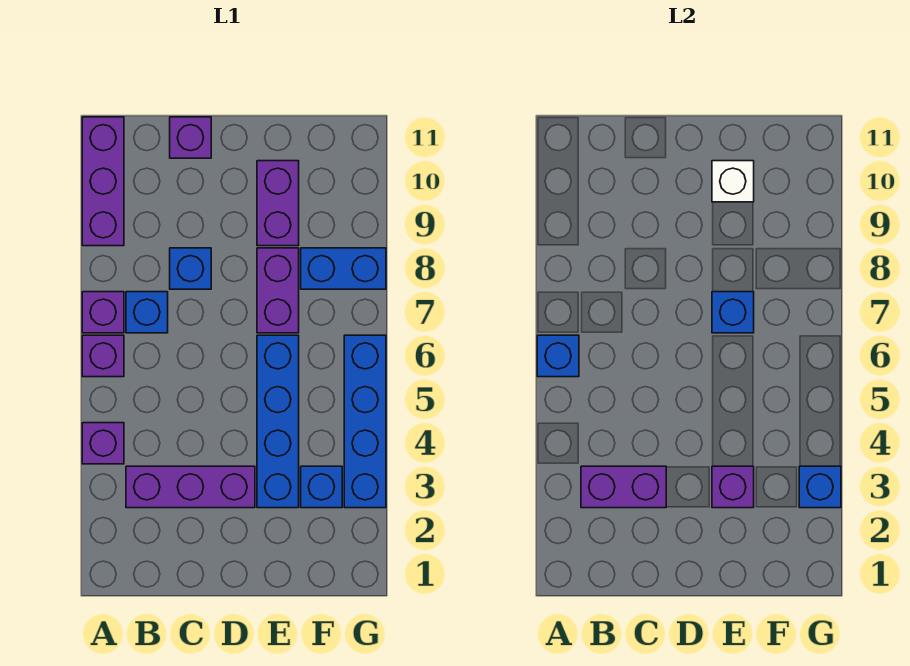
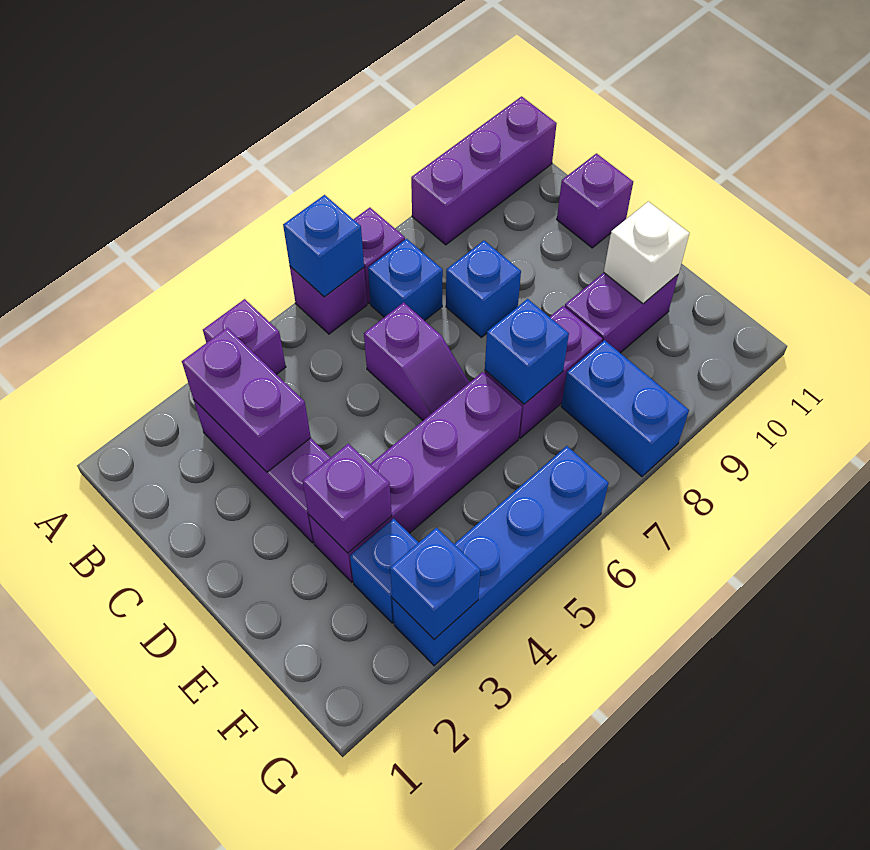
none -> purple slope C6:D6 level 1 top C
blue brick E3:E6 level 1 -> purple brick E3:E6 level 1

